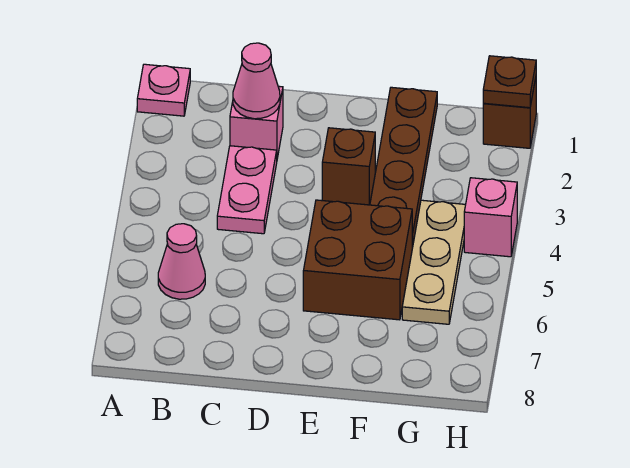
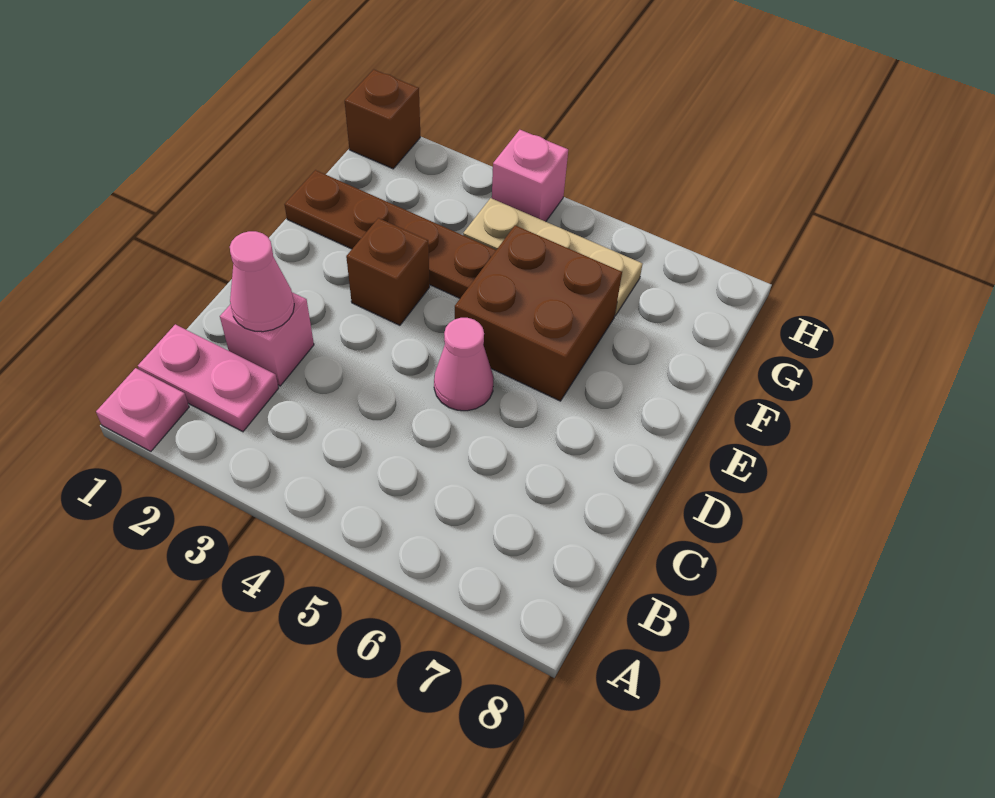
pink cone B6 level 1 -> pink cone D5 level 1
pink plate C3:C4 level 1 -> pink plate B1:B2 level 1
brown plate H1 level 2 -> none

